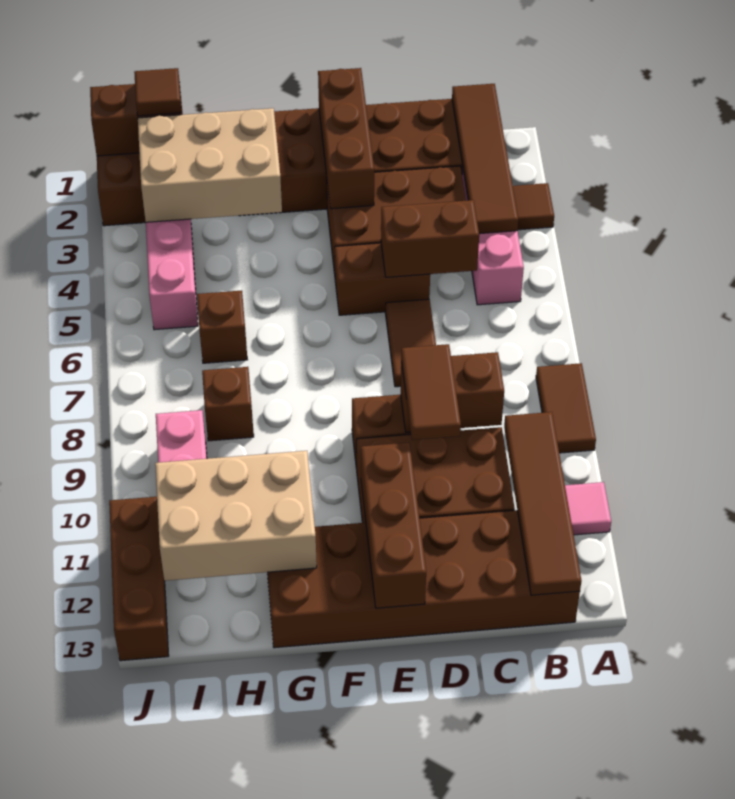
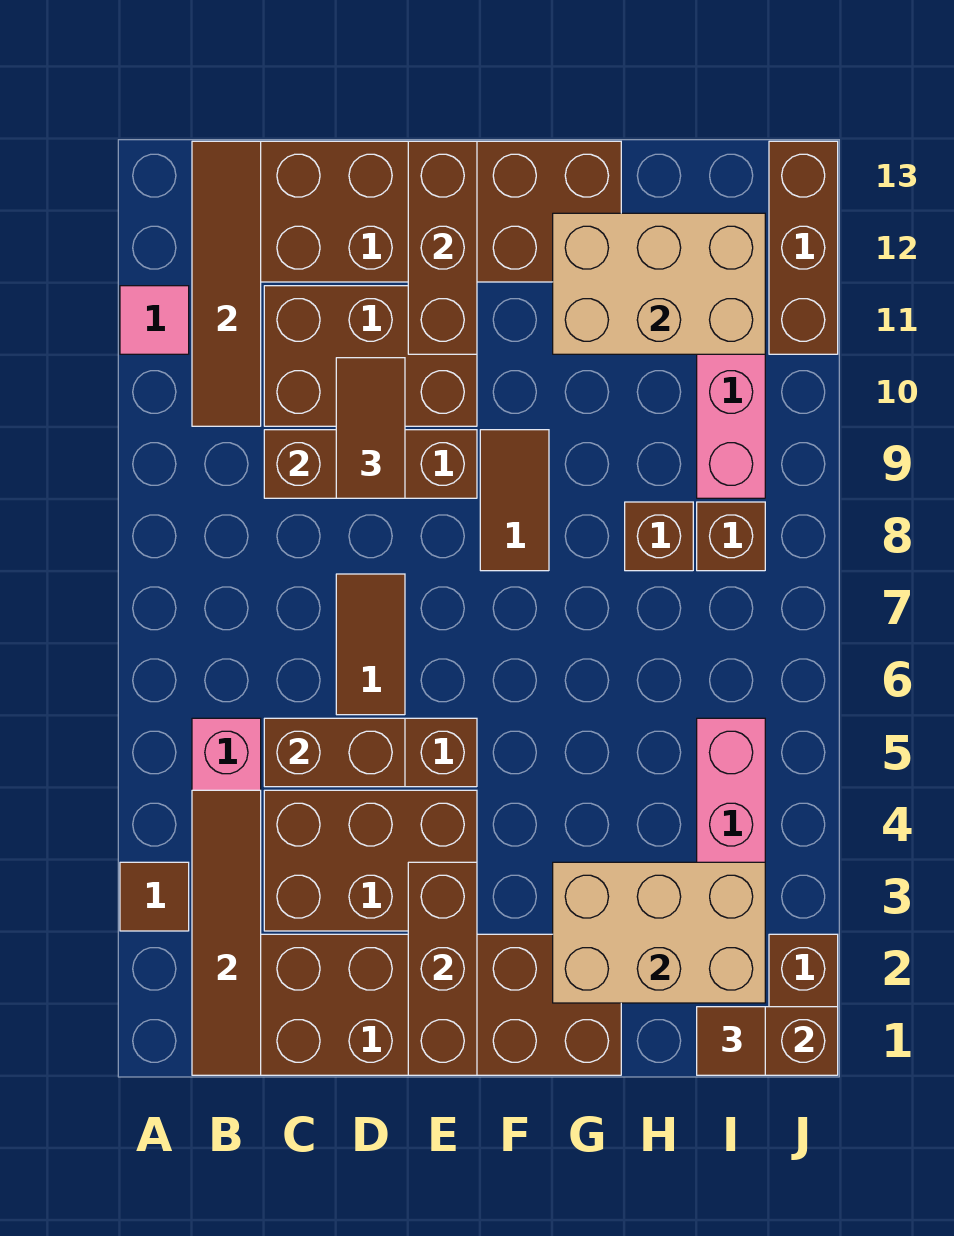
brown tile A8:A9 level 1 -> brown tile F8:F9 level 1
brown brick H6 level 1 -> brown brick I8 level 1

